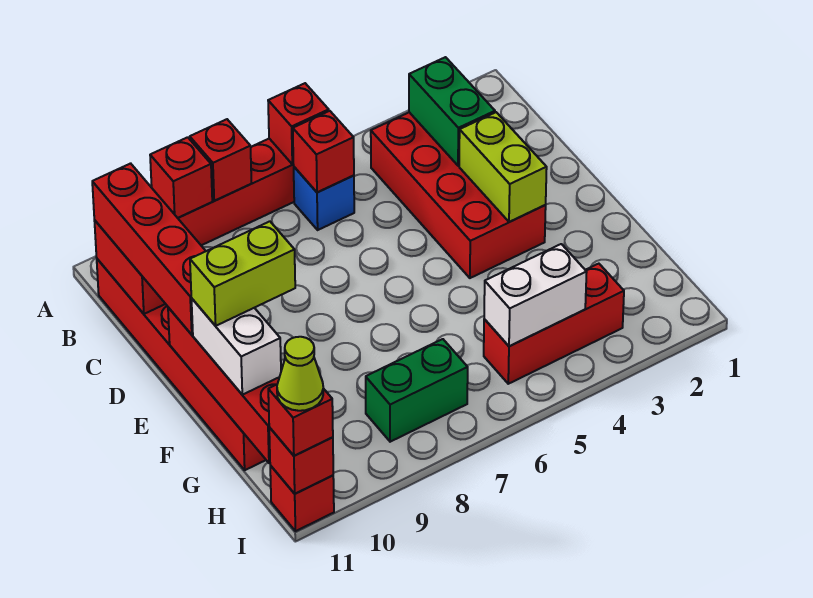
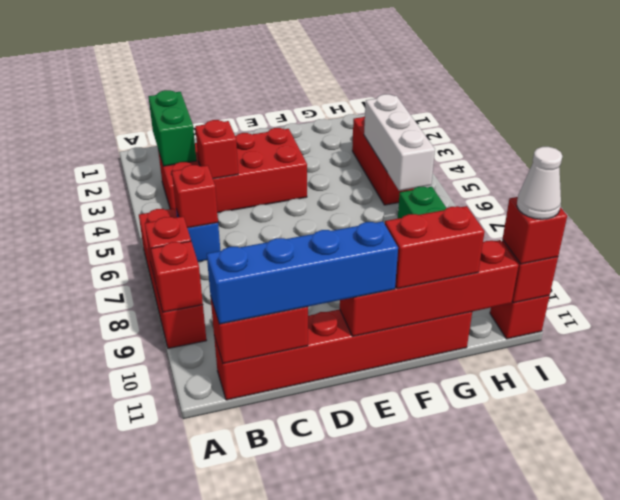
red brick A6 level 2 -> red brick C4 level 2
green brick B3:C3 level 2 -> green brick B2:B3 level 2
red brick B11:E11 level 3 -> blue brick B11:E11 level 3
lime brick D3:E3 level 2 -> none
lime brick F10:F11 level 4 -> none
white brick F11:G11 level 3 -> red brick F11:G11 level 3
white brick H4:H5 level 2 -> white brick H4:H6 level 2
lime cone I11 level 4 -> white cone I11 level 4

